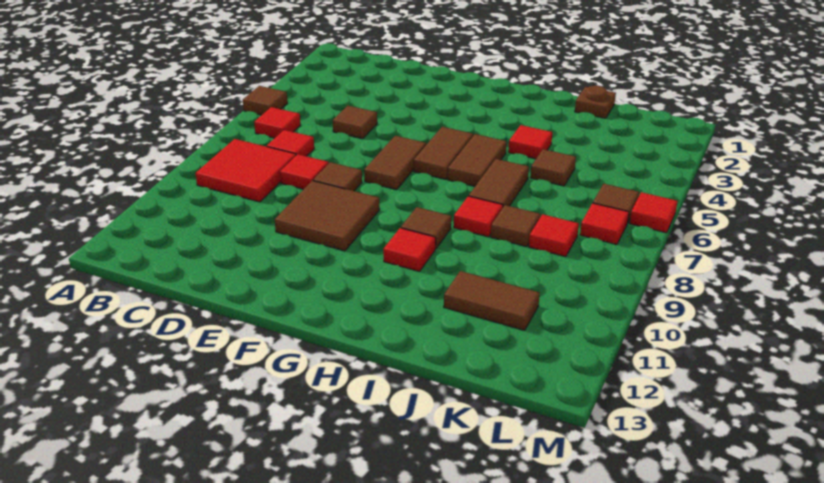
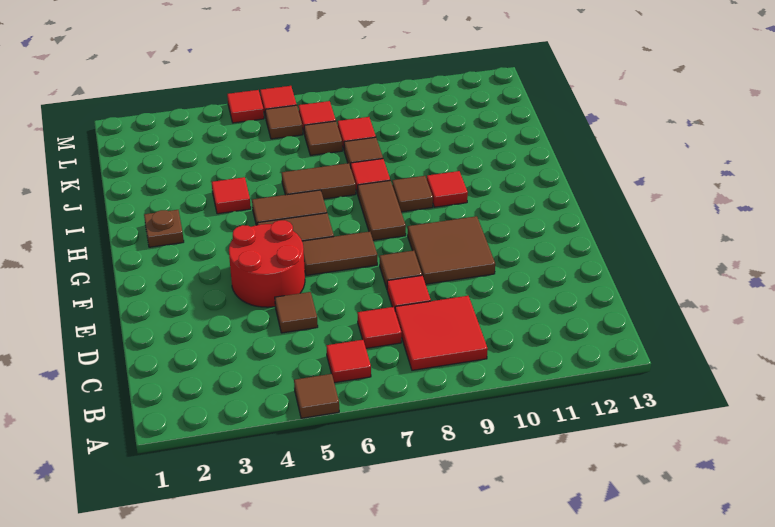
none -> red round brick E4:F5 level 1
brown plate J1 level 1 -> brown plate H2 level 1
brown tile J5 level 1 -> brown tile K7 level 1
brown tile J11:K11 level 1 -> brown tile G8:H8 level 1
none -> red tile M5 level 1

